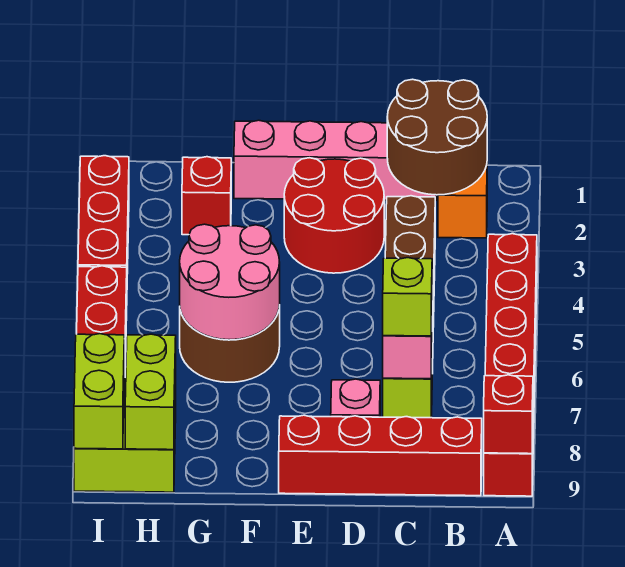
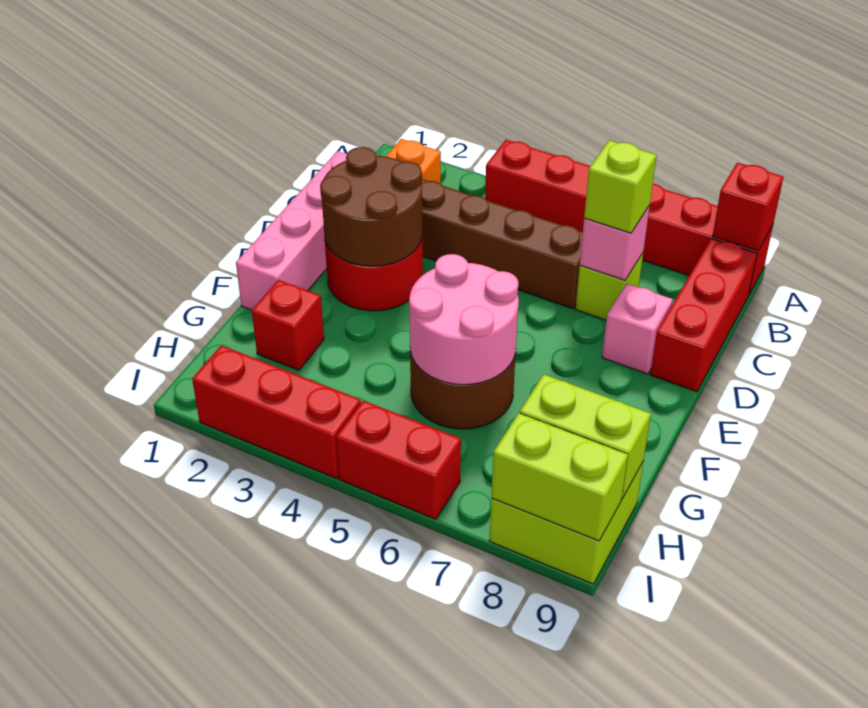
brown round brick B1:C2 level 2 -> brown round brick D2:E3 level 2
red brick B9:E9 level 1 -> red brick B9:D9 level 1

